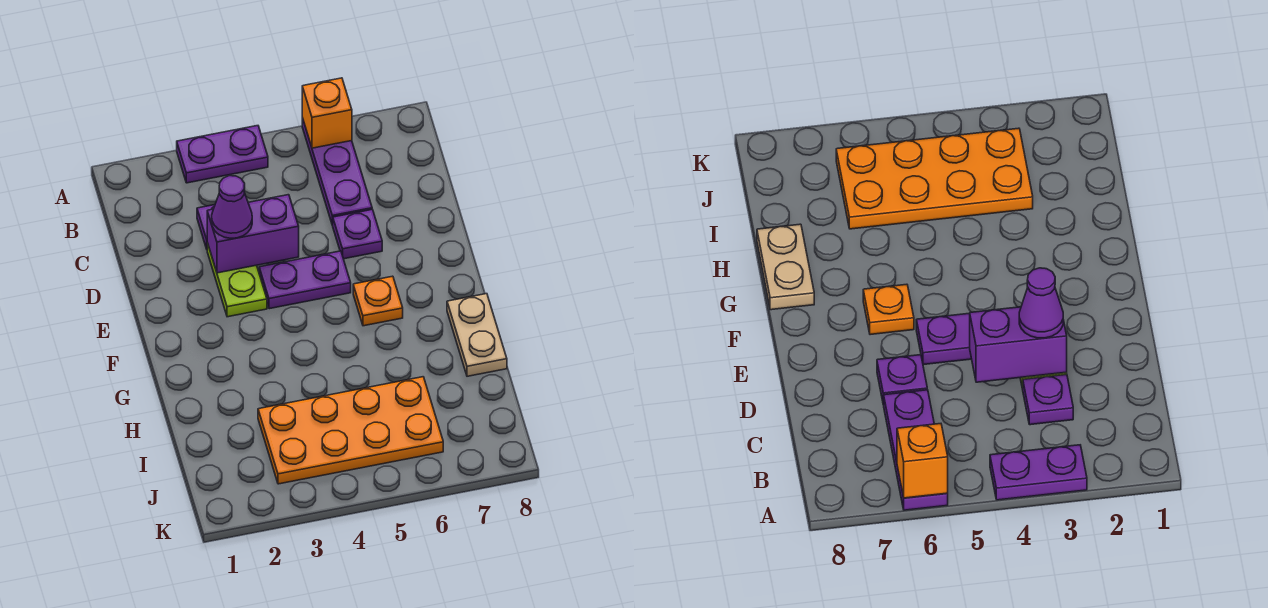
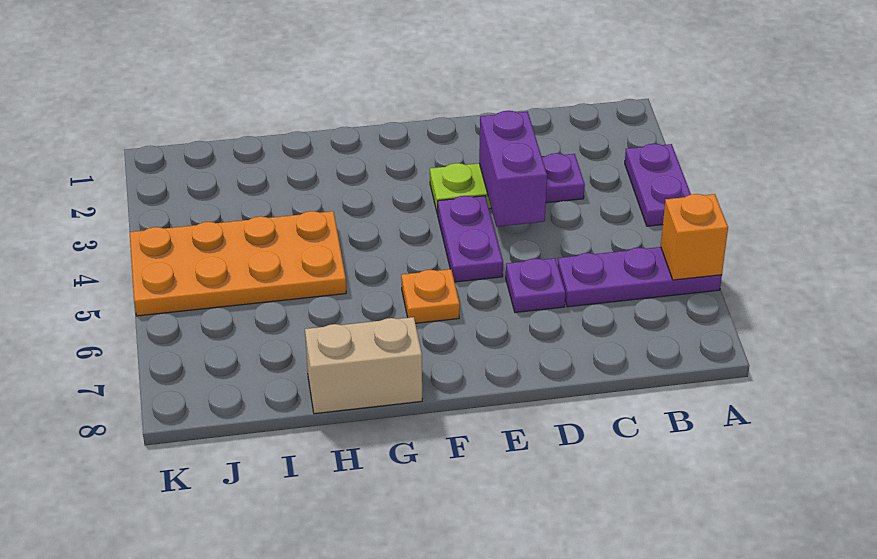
purple cone D3 level 3 -> none
tan plate G8:H8 level 1 -> tan brick G8:H8 level 1
orange plate I3:J6 level 1 -> orange plate H4:K5 level 1

